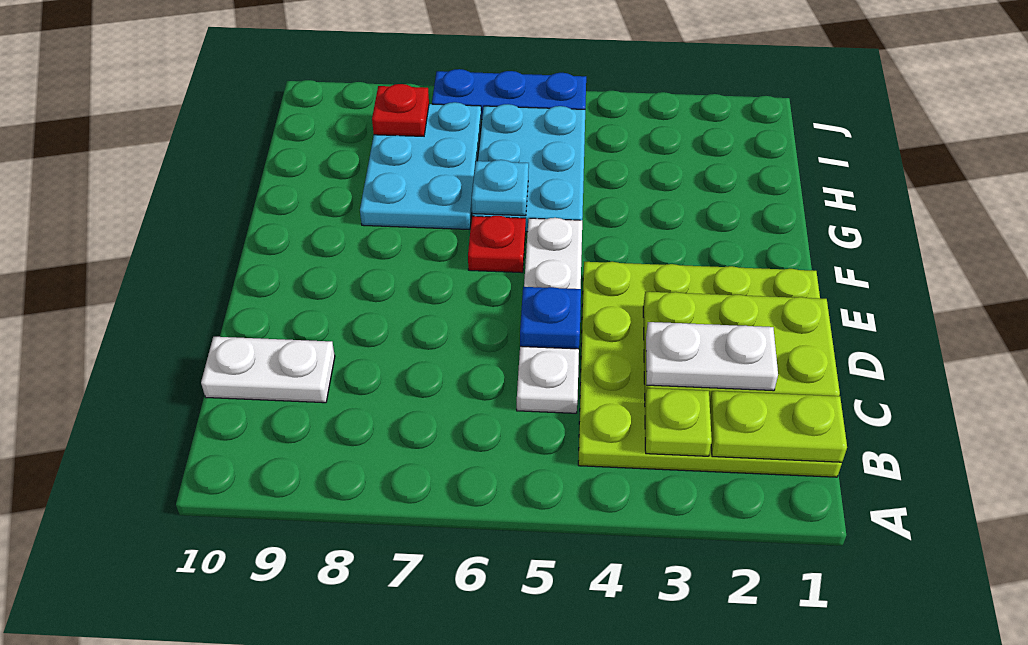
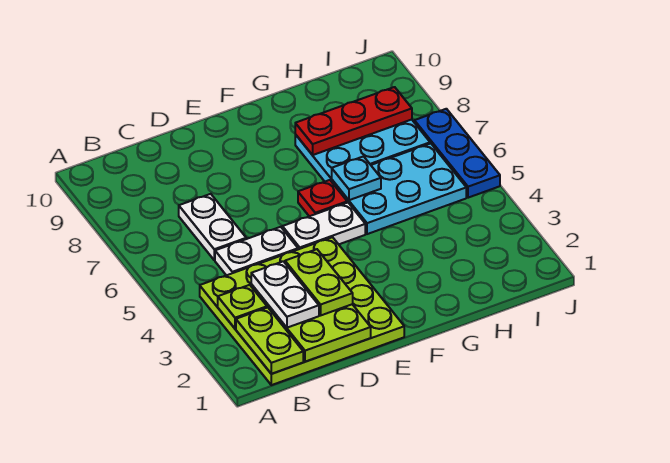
white plate C9:C10 level 1 -> white plate C6:C7 level 1
none -> lime plate D2:D3 level 3
blue plate D5 level 2 -> none
red plate I8 level 2 -> red plate G8:I8 level 2

